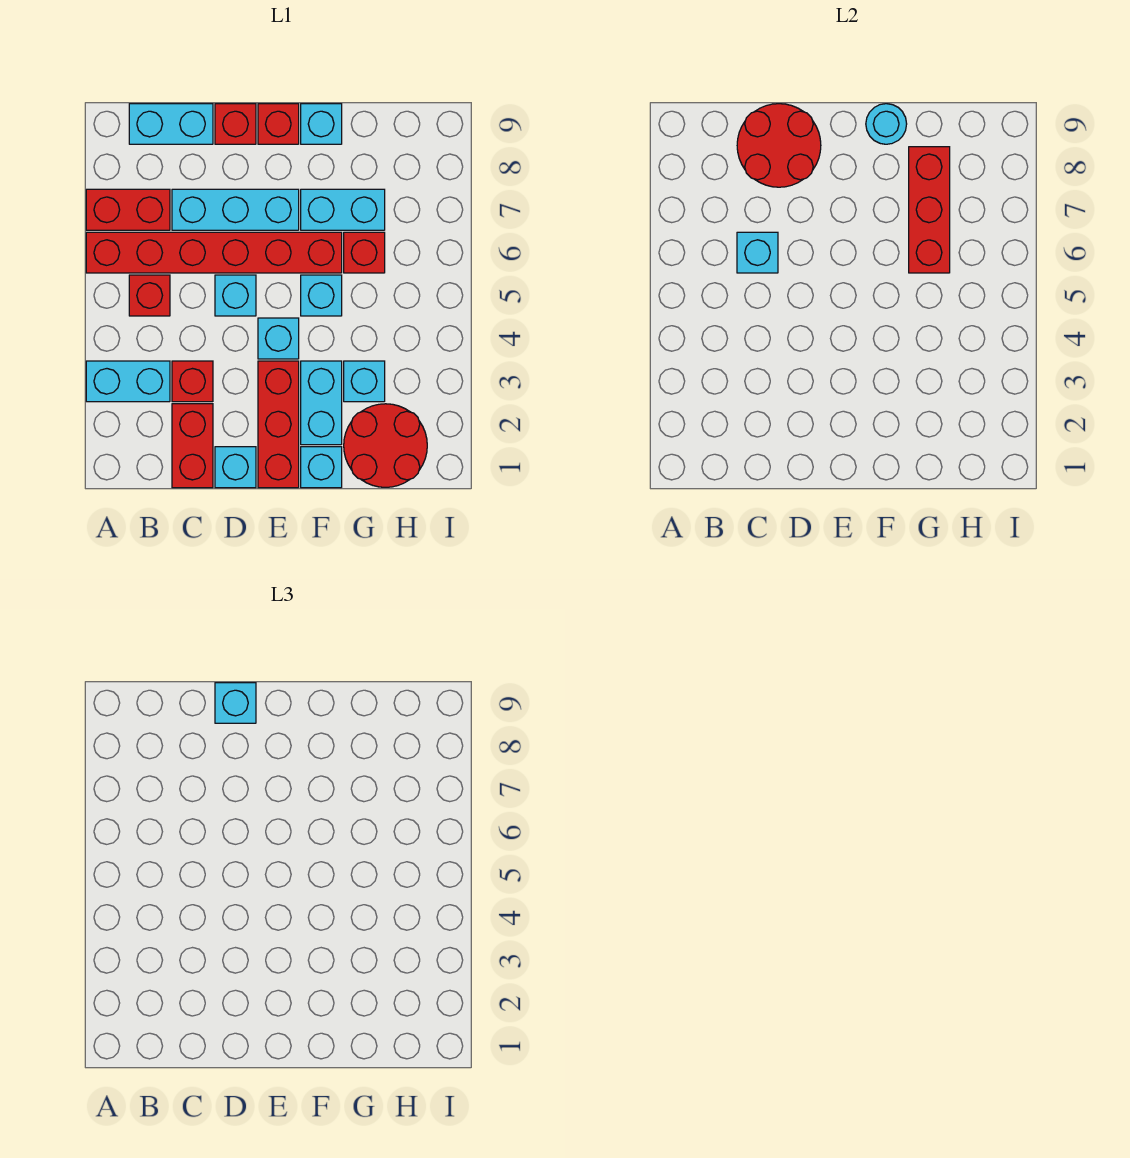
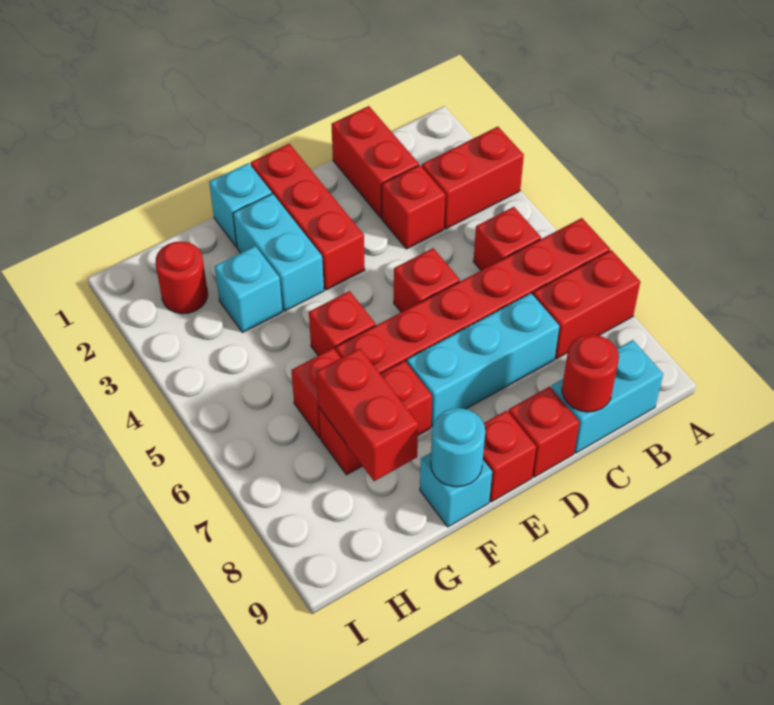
cyan brick A3:B3 level 1 -> red brick A3:B3 level 1
cyan brick C6 level 2 -> none
red round brick C8:D9 level 2 -> red round brick C9 level 2
cyan brick D1 level 1 -> none
cyan brick D5 level 1 -> red brick D5 level 1
cyan brick D9 level 3 -> none
cyan brick E4 level 1 -> none
cyan brick F5 level 1 -> red brick F5 level 1
cyan brick F7:G7 level 1 -> red brick F7:G7 level 1
red round brick G1:H2 level 1 -> red round brick H2 level 1
red brick G6:G8 level 2 -> red brick G7:G8 level 2

